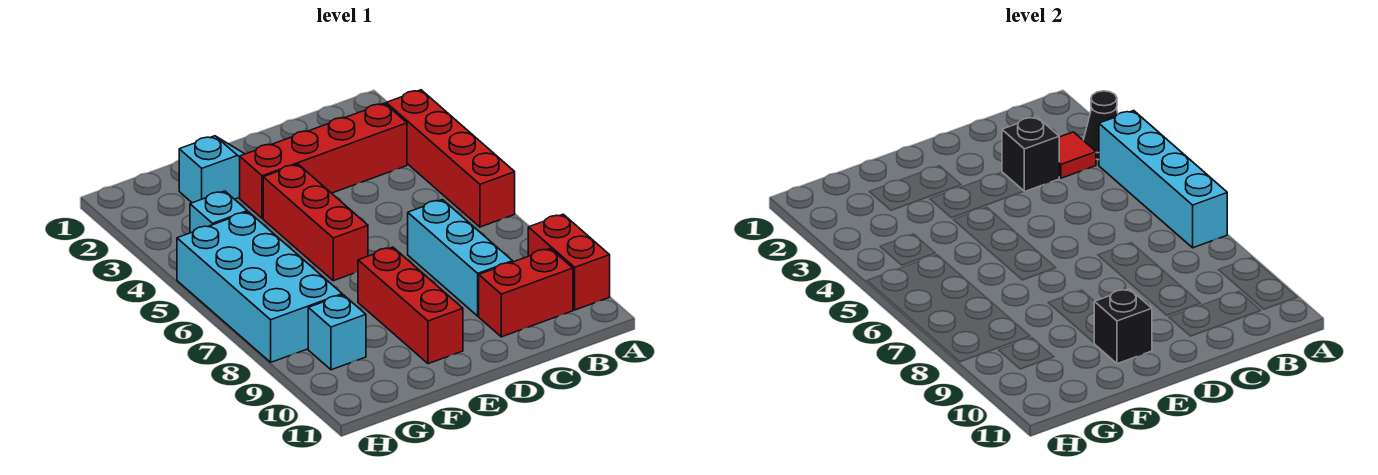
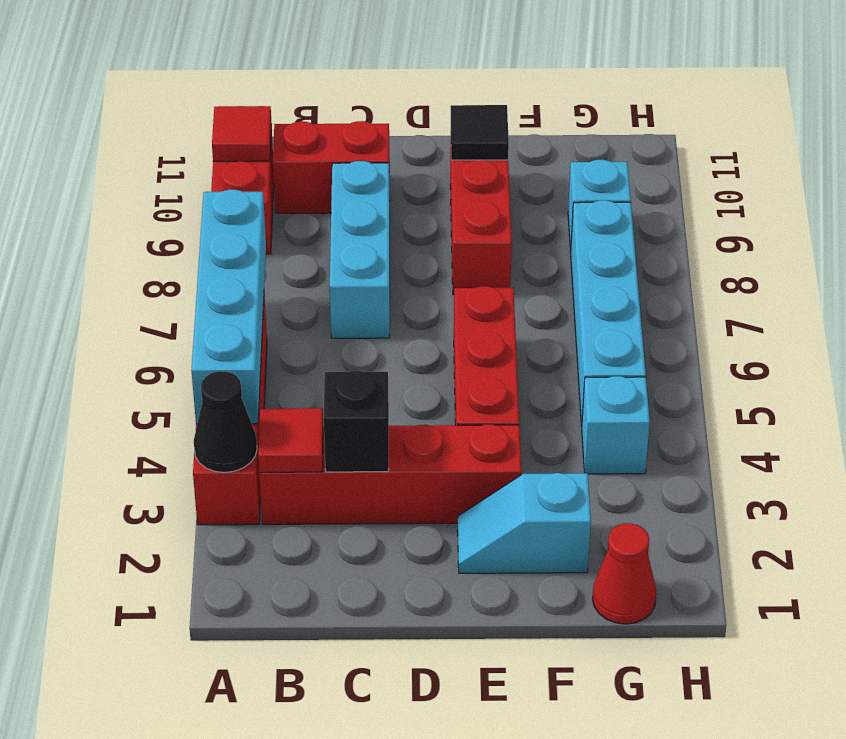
none -> red tile A10 level 2
black brick E10 level 2 -> black tile E10 level 2
none -> red cone G1 level 1
cyan brick G5:H8 level 1 -> cyan brick G5:G8 level 1

